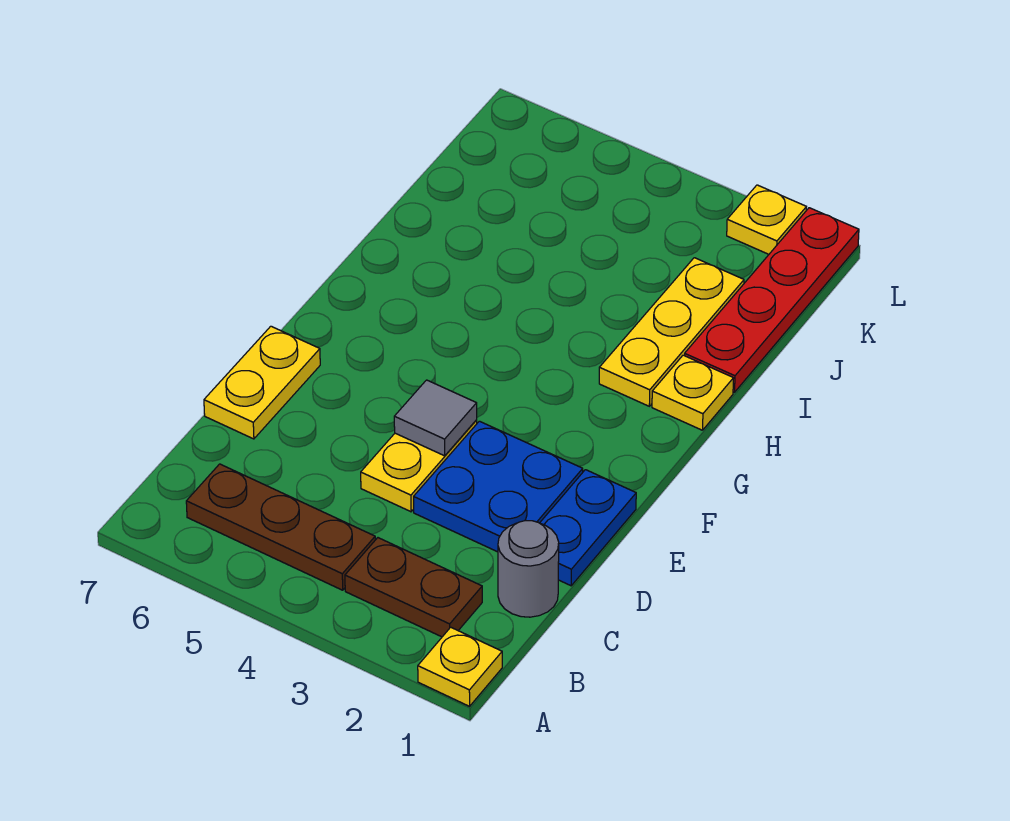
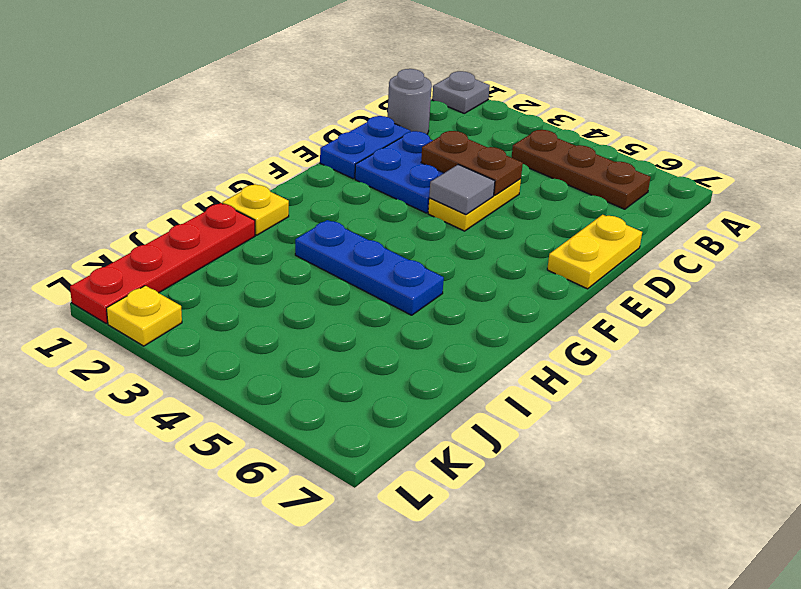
yellow plate A1 level 1 -> grey plate A1 level 1
brown plate B2:B3 level 1 -> brown plate D3:D4 level 2
yellow plate H2:J2 level 1 -> none
none -> blue plate H3:H5 level 1

